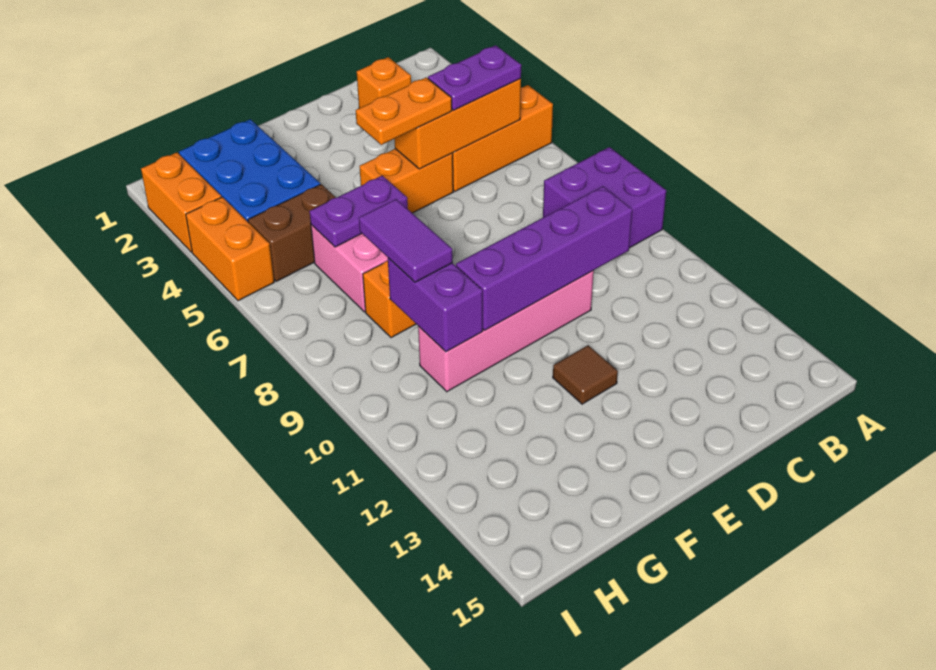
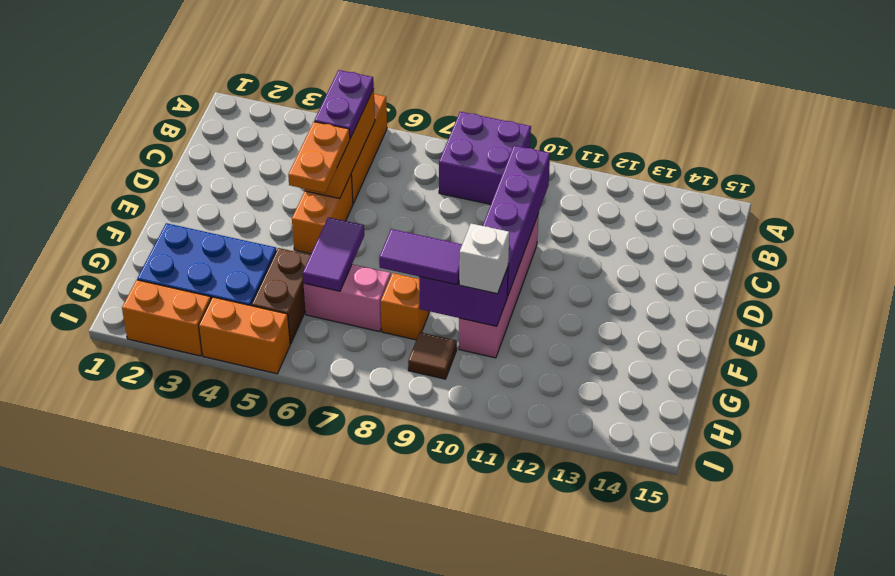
orange brick C2 level 1 -> none
brown tile E12 level 1 -> brown tile H9 level 1
purple plate F6:G6 level 2 -> purple tile F6:G6 level 2
none -> white brick G10 level 3

